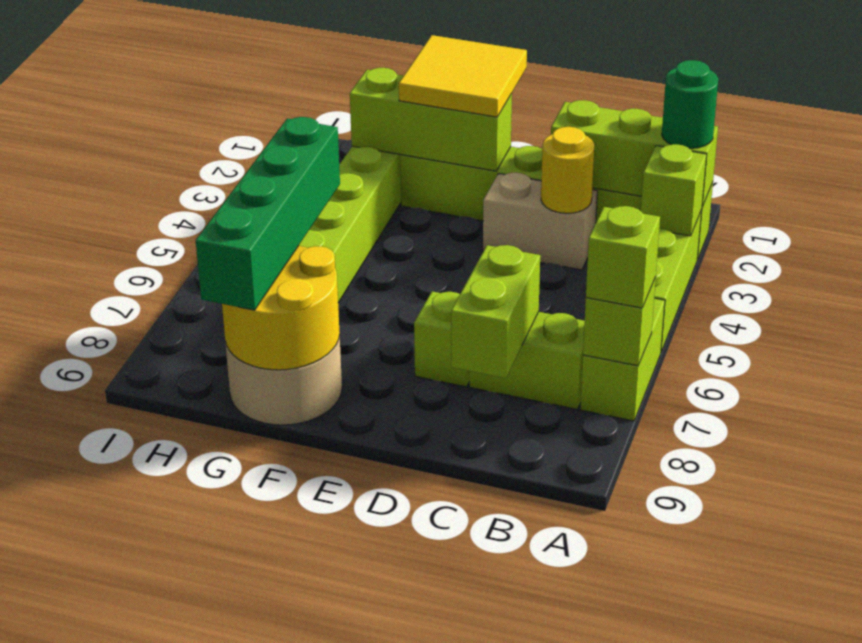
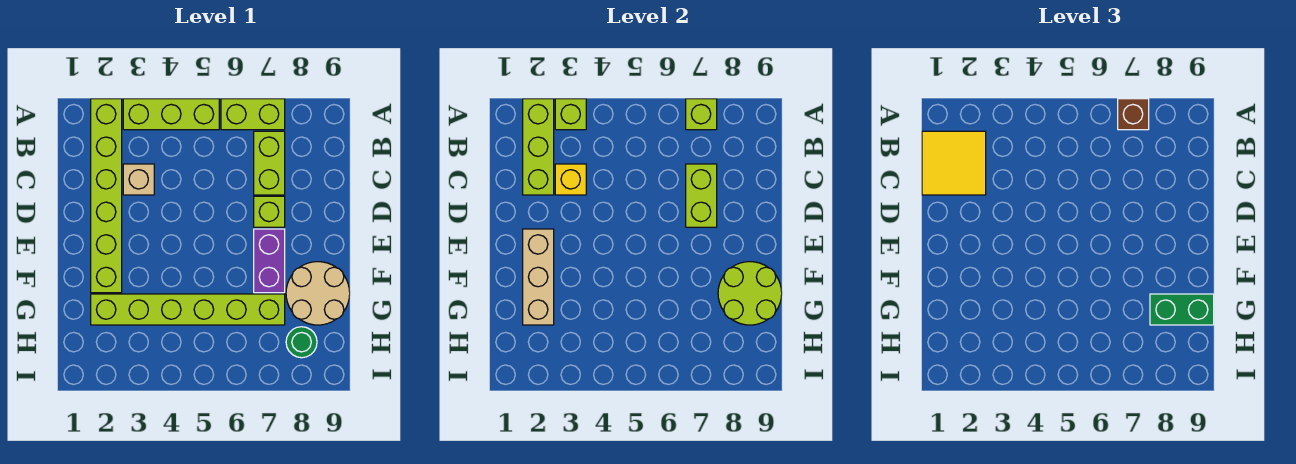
green round brick A2 level 3 -> green round brick H8 level 1
lime brick A7 level 3 -> brown brick A7 level 3
tan brick C3:D3 level 1 -> tan brick C3 level 1
yellow round brick C3 level 2 -> yellow brick C3 level 2
lime brick C7:C8 level 2 -> lime brick C7:D7 level 2
yellow tile E1:F2 level 3 -> yellow tile B1:C2 level 3
lime brick E2:G2 level 2 -> tan brick E2:G2 level 2
none -> purple brick E7:F7 level 1
yellow round brick F8:G9 level 2 -> lime round brick F8:G9 level 2
green brick G6:G9 level 3 -> green brick G8:G9 level 3

